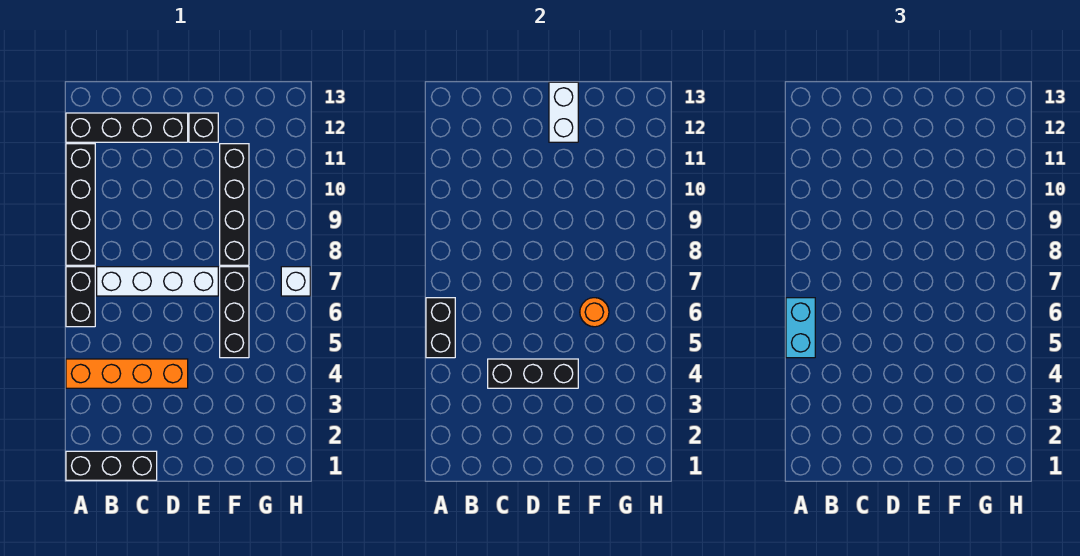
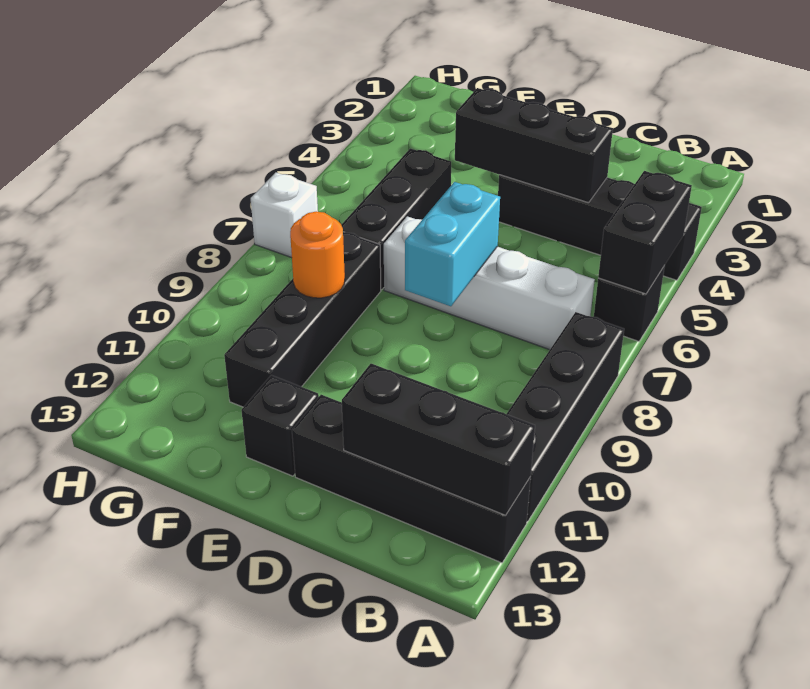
black brick A1:C1 level 1 -> black brick A12:C12 level 2
orange brick A4:D4 level 1 -> black brick A4:D4 level 1
cyan brick A5:A6 level 3 -> cyan brick D7:D8 level 2
black brick A6:A7 level 1 -> black brick A6 level 1
white brick E12:E13 level 2 -> none
orange round brick F6 level 2 -> orange round brick F9 level 2

